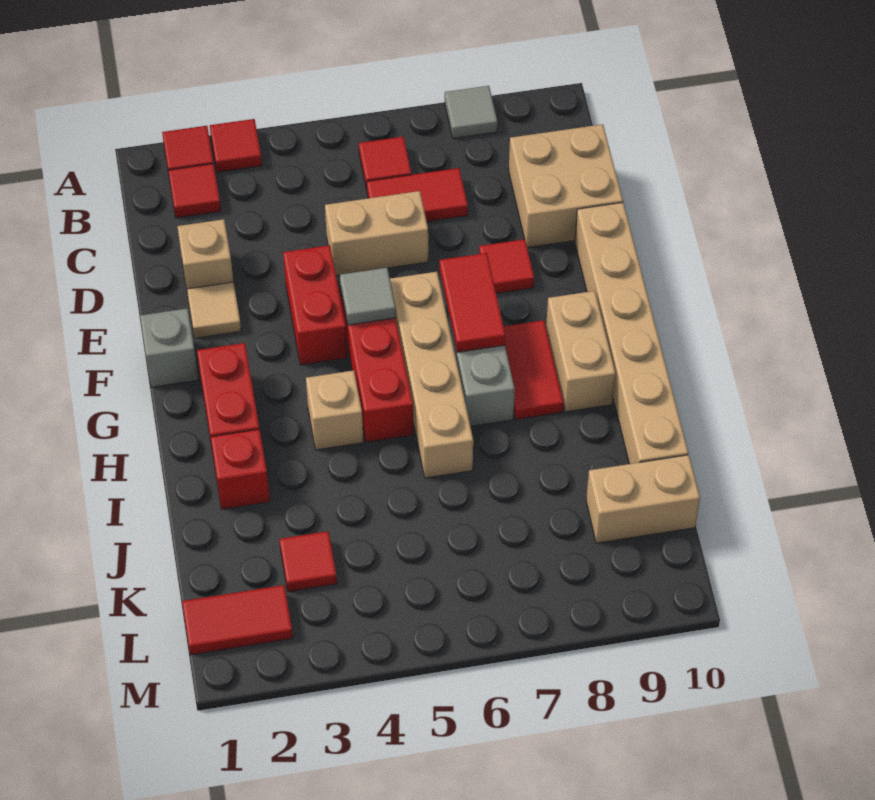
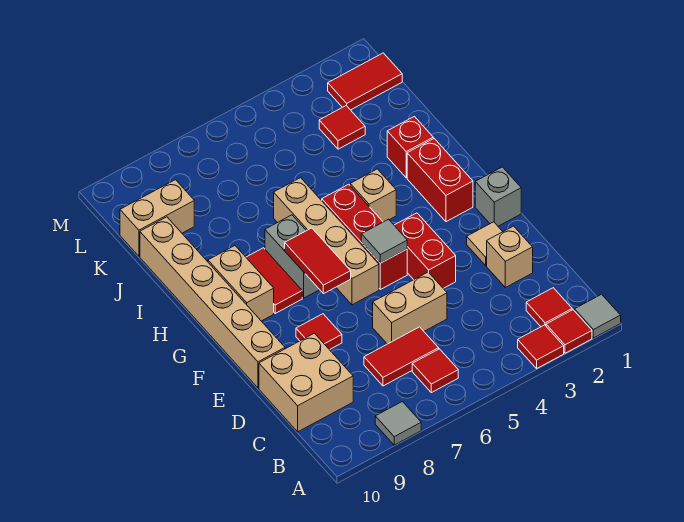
none -> grey tile A1 level 1

